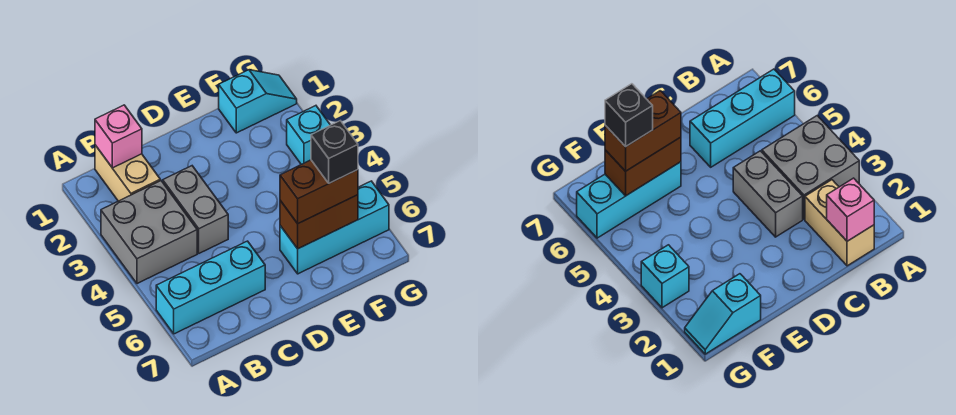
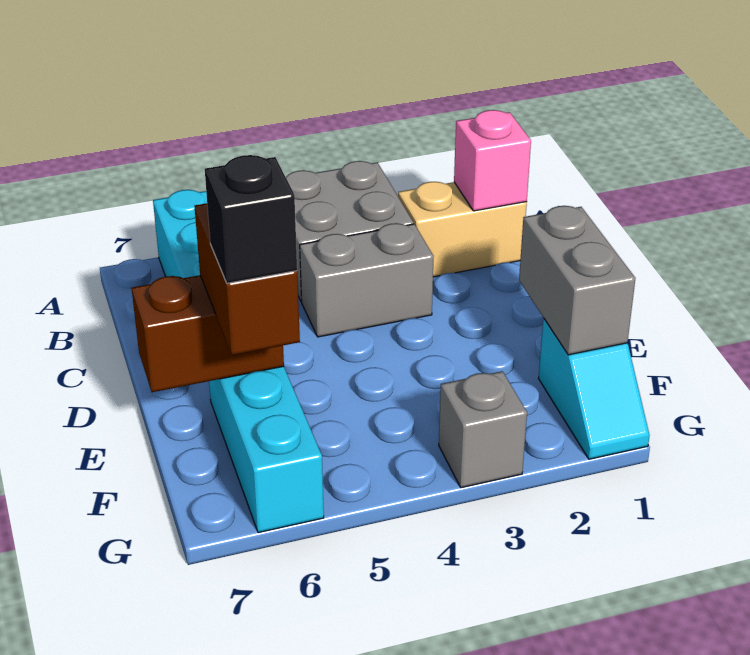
none -> grey brick E1:F1 level 2
brown brick E6:F6 level 2 -> brown brick E6:E7 level 2
cyan brick G3 level 1 -> grey brick G3 level 1

